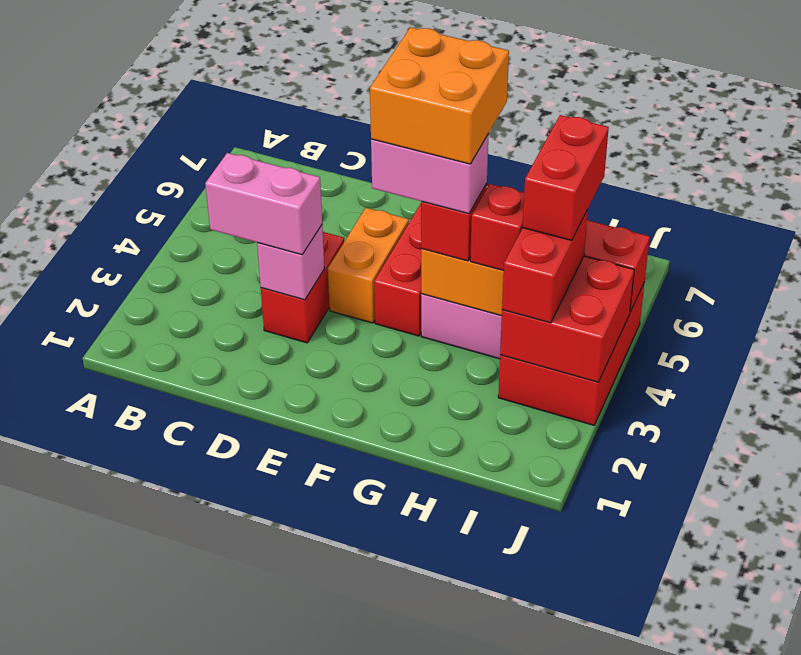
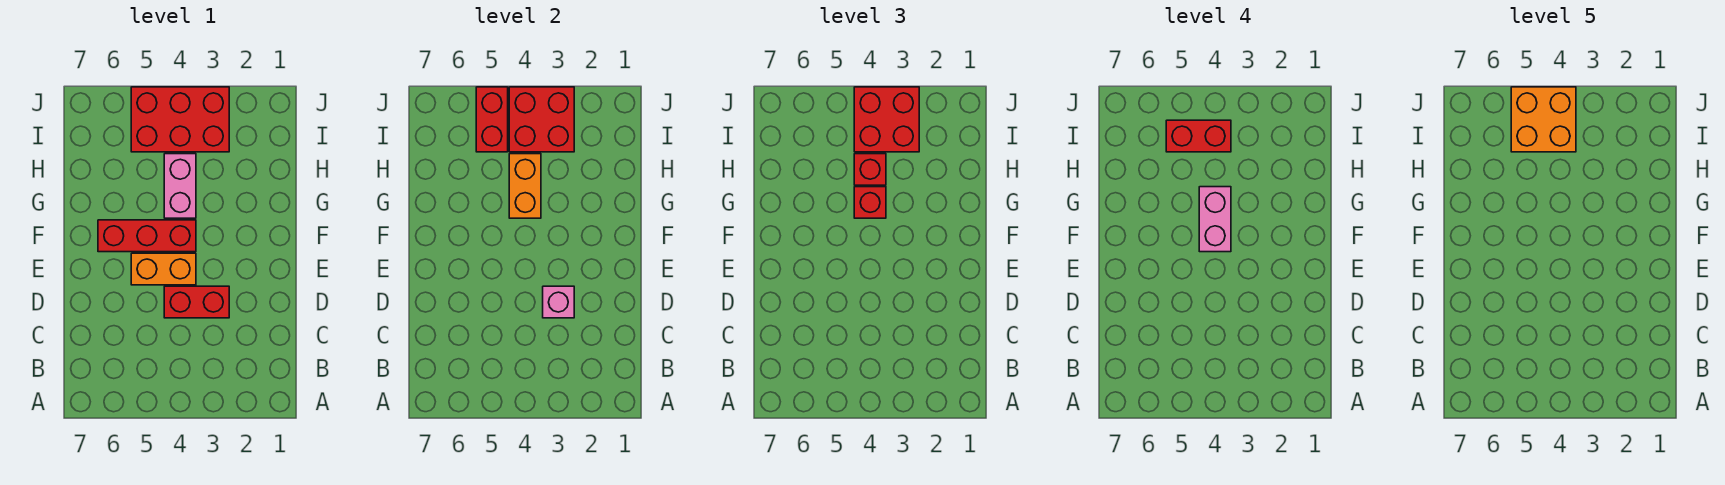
pink brick C3:D3 level 3 -> none
orange brick F4:G5 level 5 -> orange brick I4:J5 level 5
red brick I3:I4 level 3 -> red brick I3:J4 level 3

